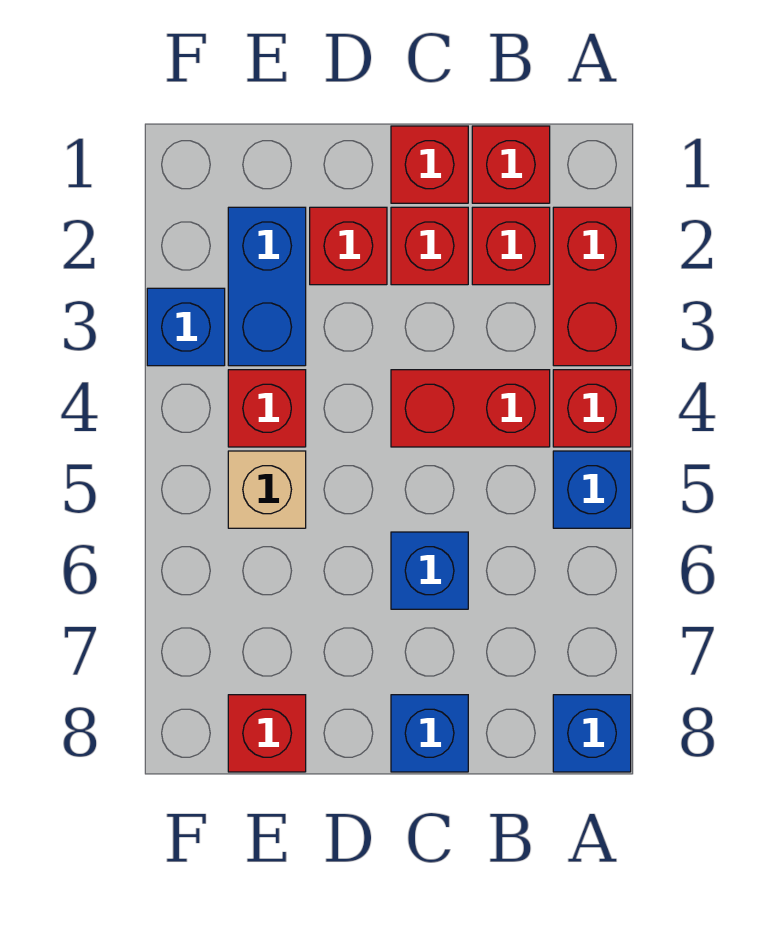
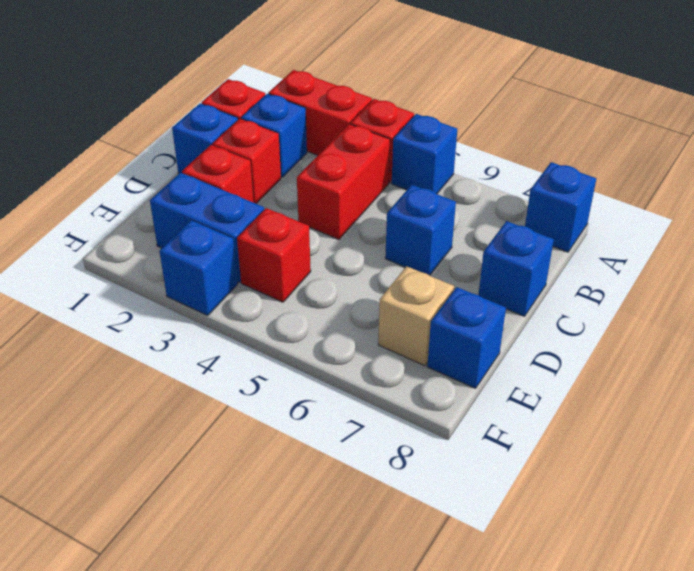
red brick B2 level 1 -> blue brick B2 level 1
red brick C1 level 1 -> blue brick C1 level 1
tan brick E5 level 1 -> tan brick E7 level 1
red brick E8 level 1 -> blue brick E8 level 1

